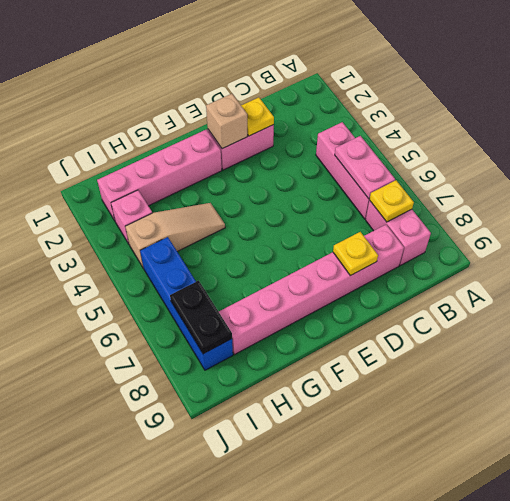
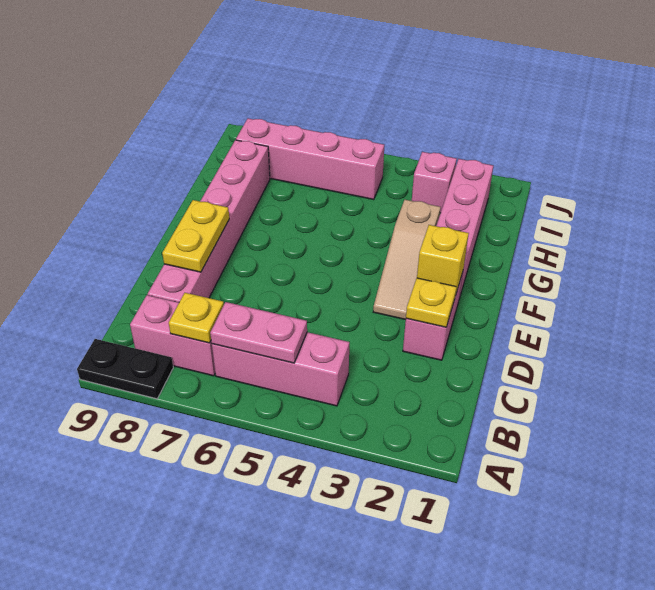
yellow plate D8 level 2 -> yellow plate D8:E8 level 2
tan brick E2 level 2 -> yellow brick E2 level 2
tan slope G4:I4 level 1 top I -> tan slope E3:G3 level 1 top G
blue brick I5:I8 level 1 -> pink brick I5:I8 level 1
black plate I7:I8 level 2 -> black plate A8:A9 level 1

